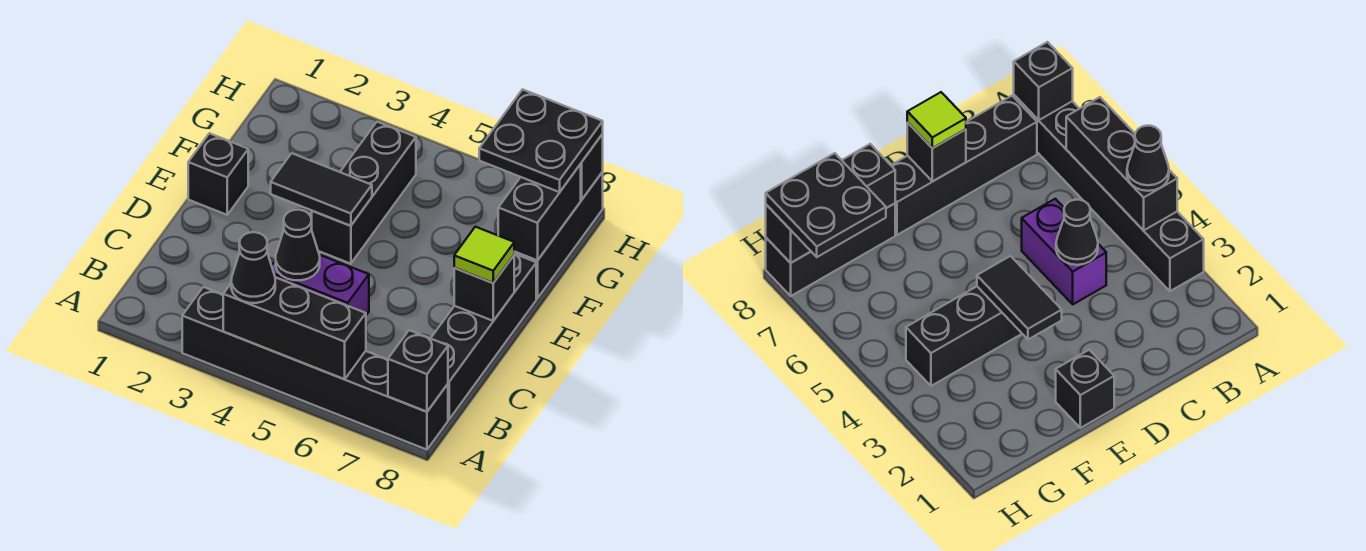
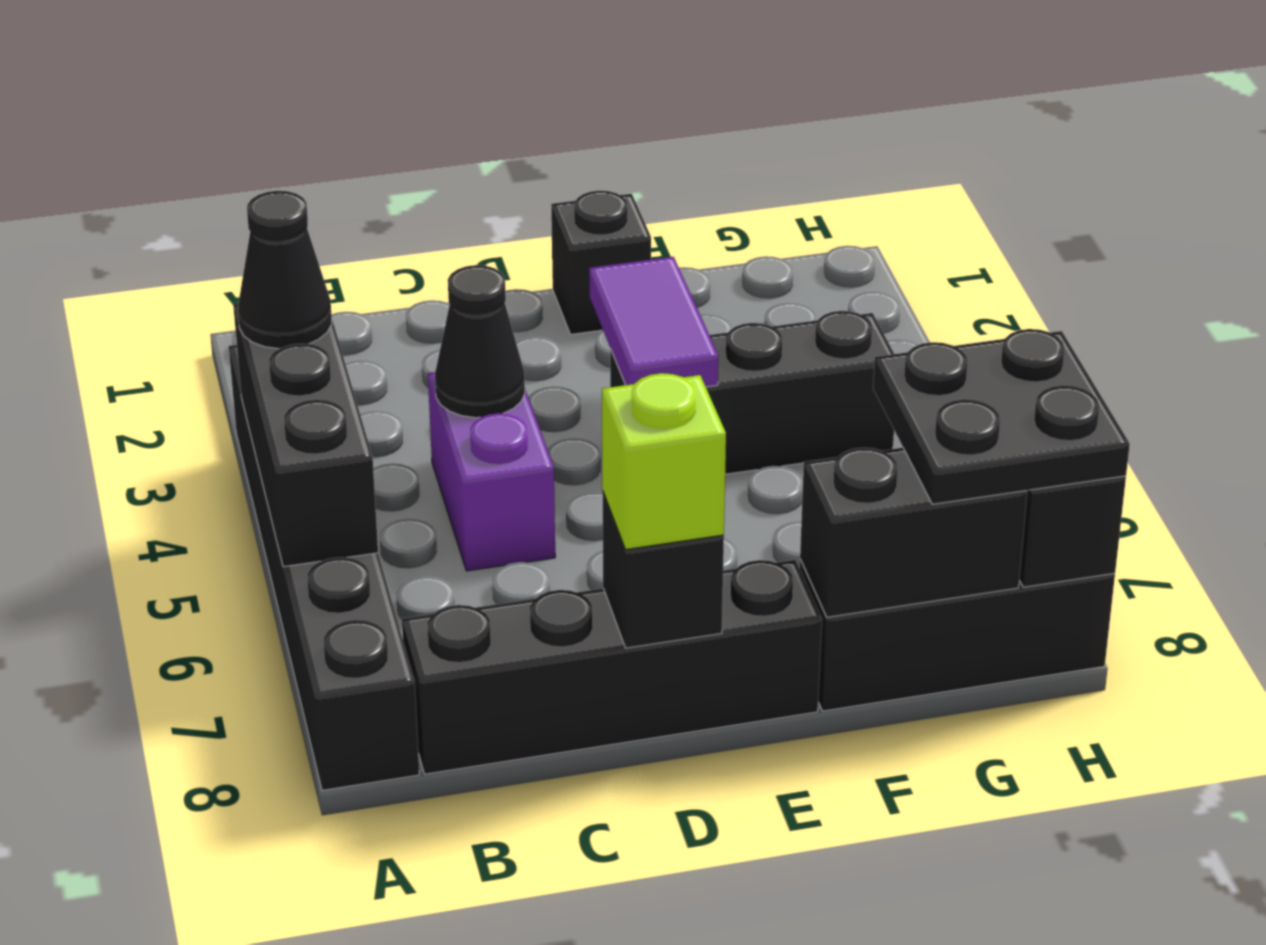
black brick A8 level 2 -> none
lime tile D8 level 3 -> lime brick D8 level 3
black tile E3:E4 level 2 -> purple tile E3:E4 level 2

